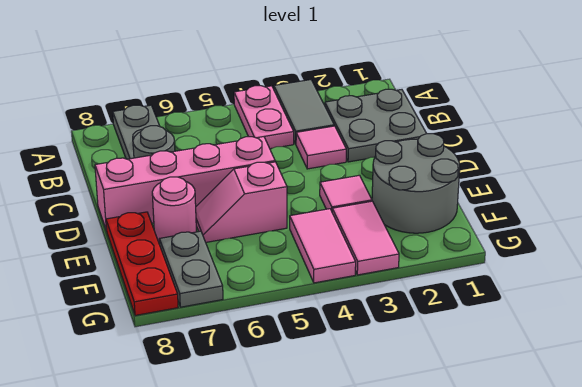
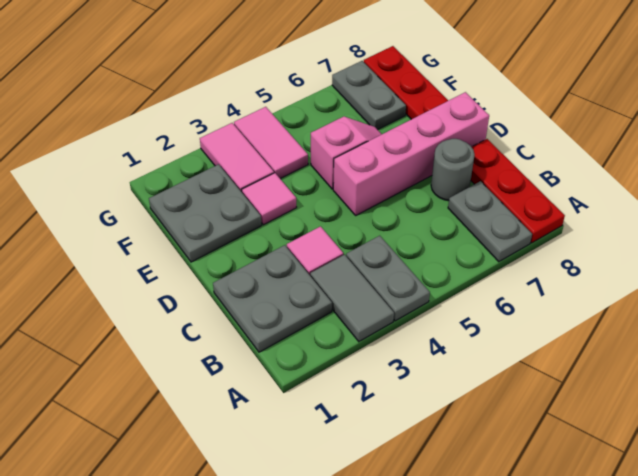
pink plate A4:B4 level 1 -> grey plate A4:B4 level 1
none -> red plate A8:C8 level 1
grey round brick E1:F2 level 1 -> grey plate E1:F2 level 1
pink round brick E7 level 1 -> none

